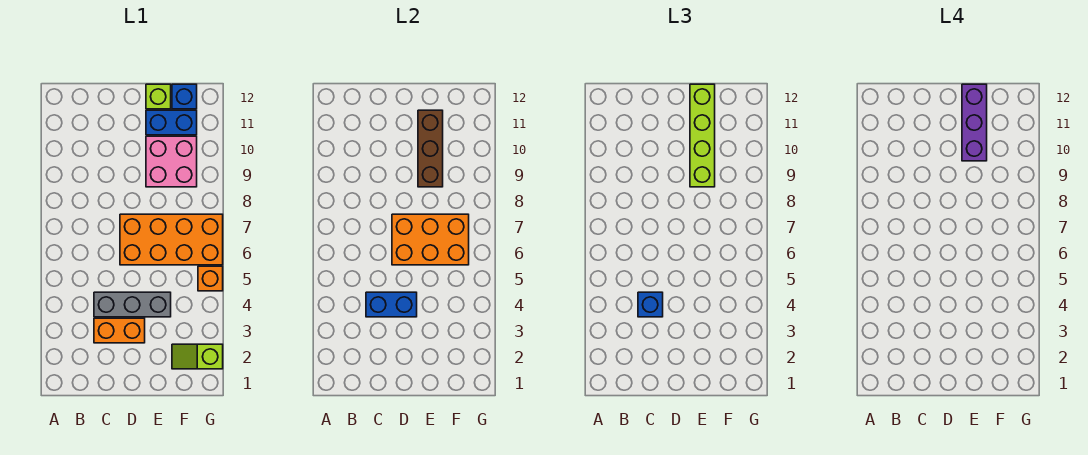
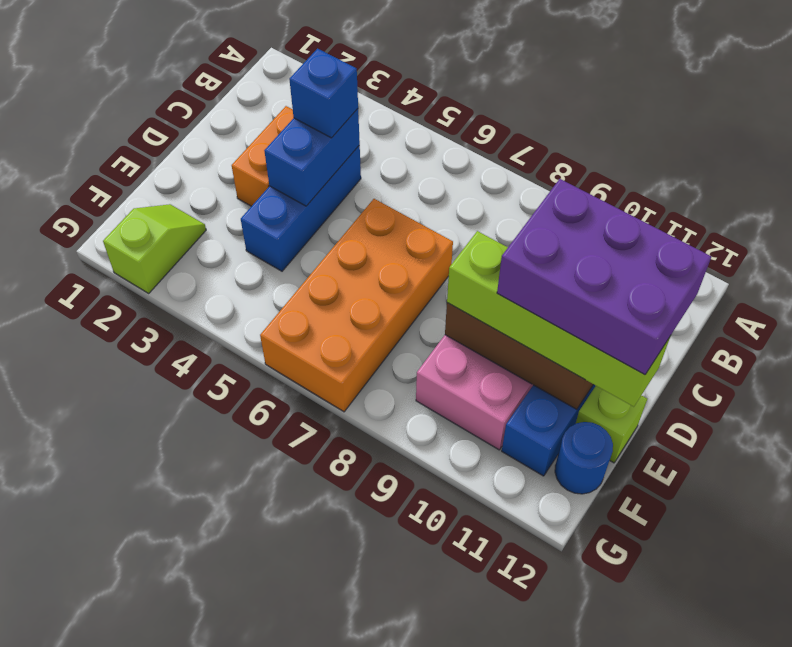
grey brick C4:E4 level 1 -> blue brick C4:E4 level 1
orange brick D6:F7 level 2 -> none
purple brick E10:E12 level 4 -> purple brick D10:E12 level 4
blue brick F12 level 1 -> blue round brick F12 level 1
orange brick G5 level 1 -> none

